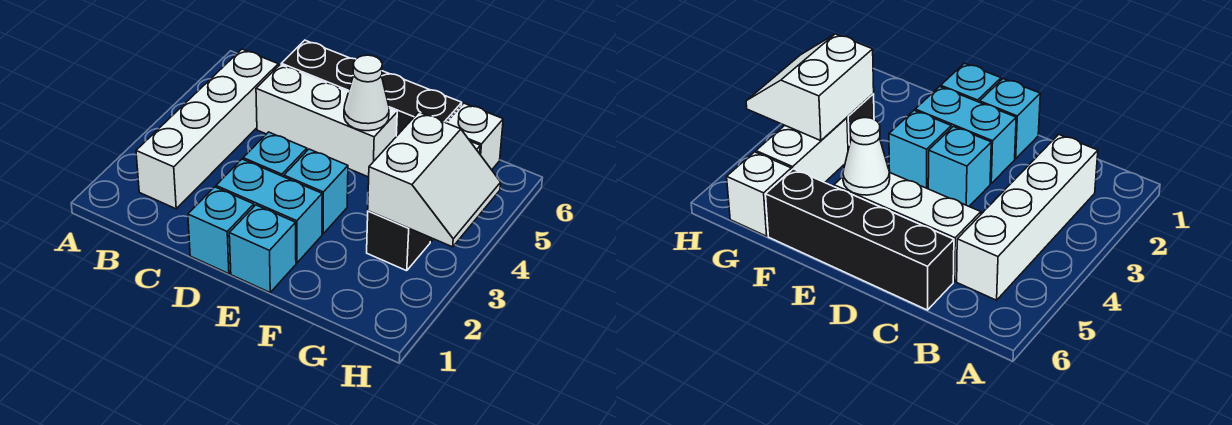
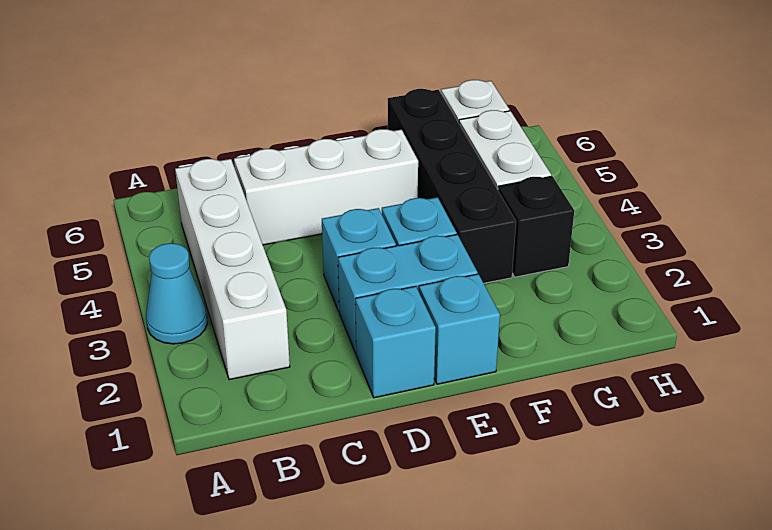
none -> cyan cone A3 level 1
black brick C6:F6 level 1 -> black brick F3:F6 level 1
white cone E5 level 2 -> none
white slope G3:H4 level 2 top G -> none

